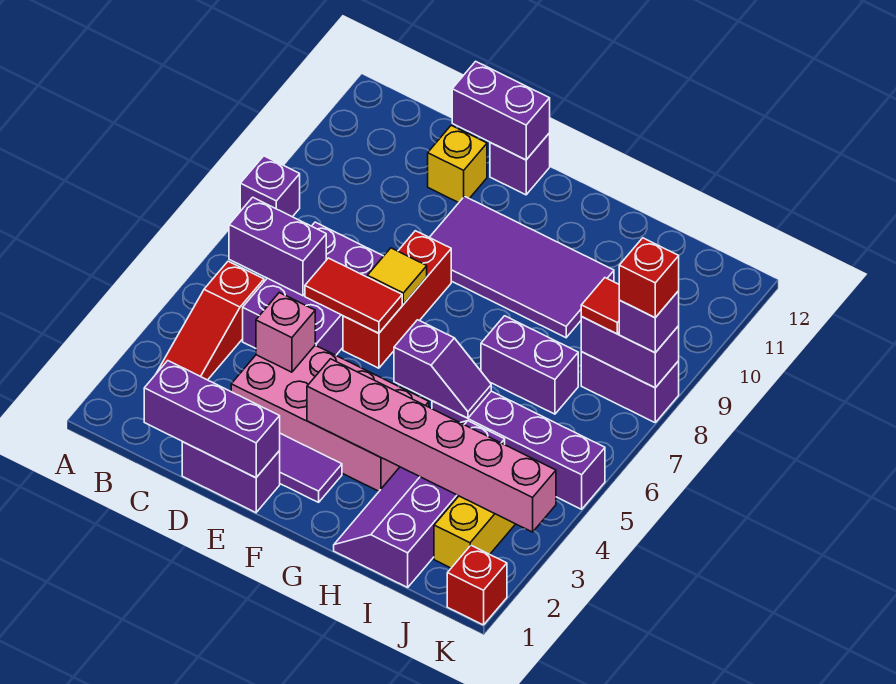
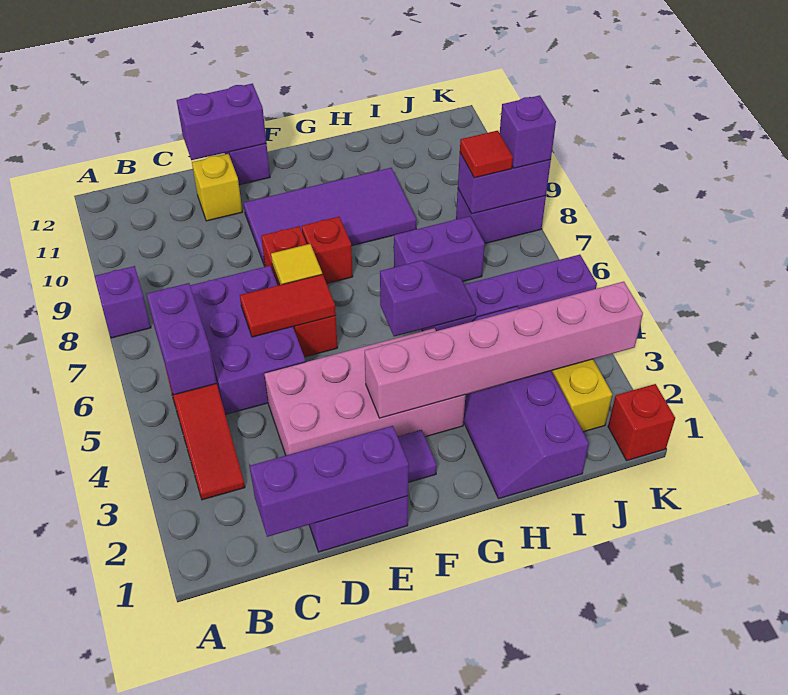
purple brick B6:C6 level 2 -> purple brick B5:B6 level 2
pink brick D4 level 2 -> none
red brick K8 level 4 -> red brick F8 level 1

